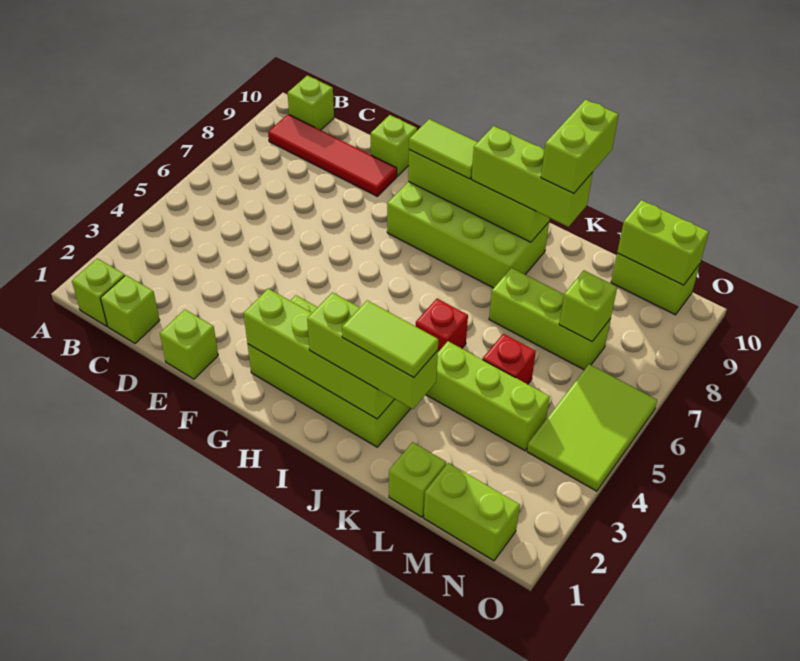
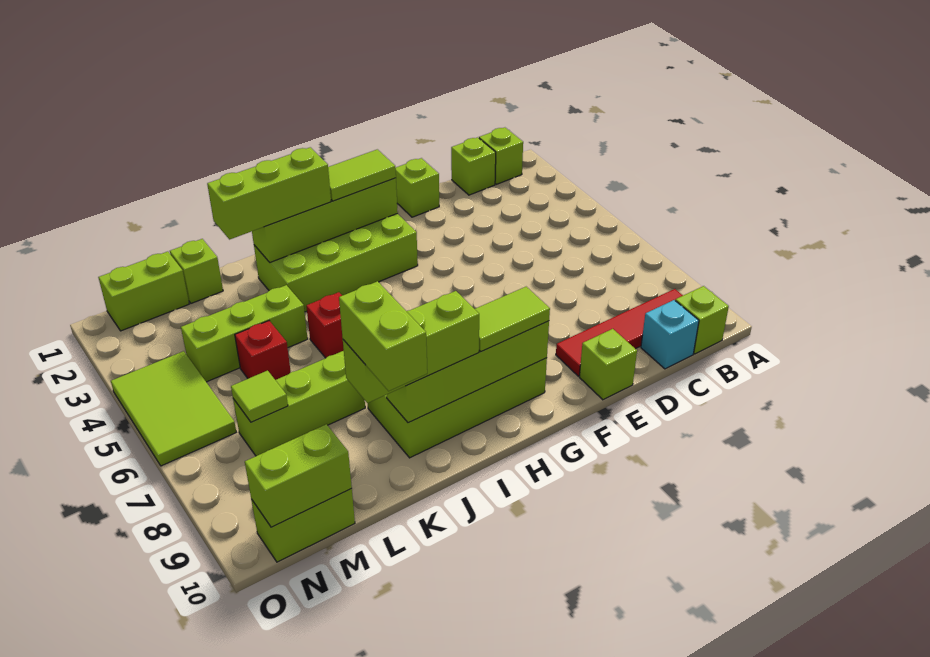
none -> cyan brick C10 level 1
lime tile J2:K2 level 4 -> lime tile G2:H2 level 3
lime brick M7 level 2 -> lime tile M7 level 2

